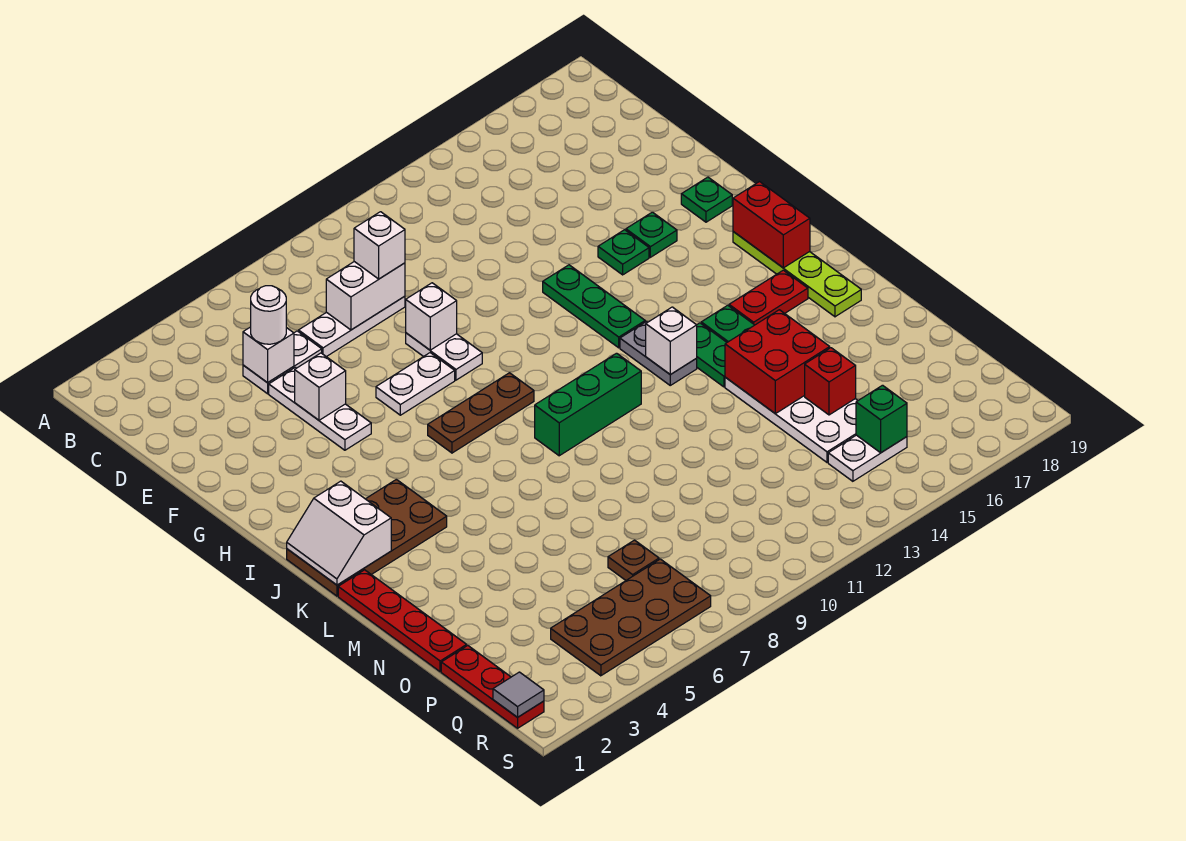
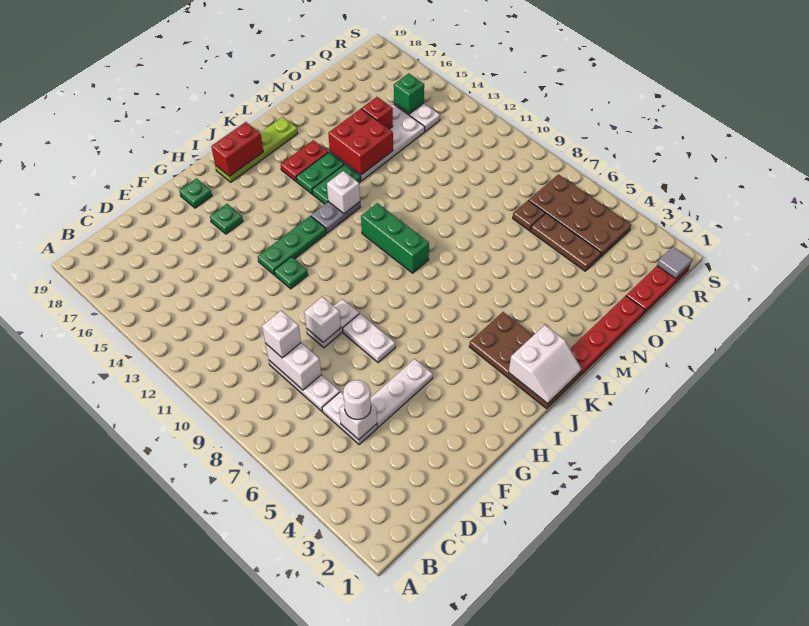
white brick F5 level 2 -> none
green plate G15 level 1 -> green plate G12 level 1
brown plate I7:I9 level 1 -> brown plate P4:P6 level 1
red plate K16:K17 level 1 -> red plate K16:L16 level 1

